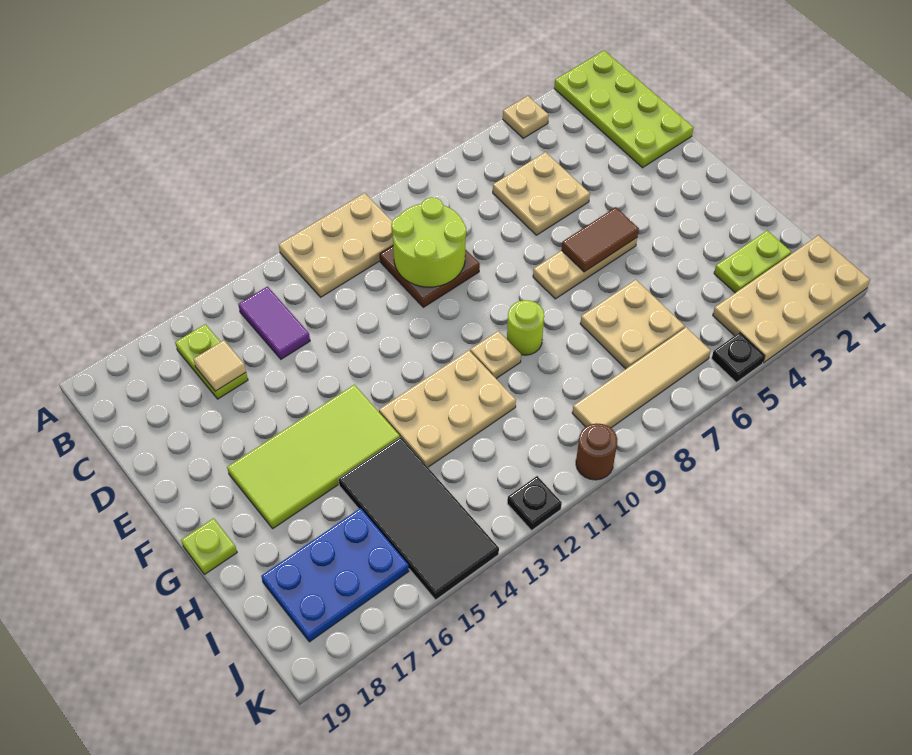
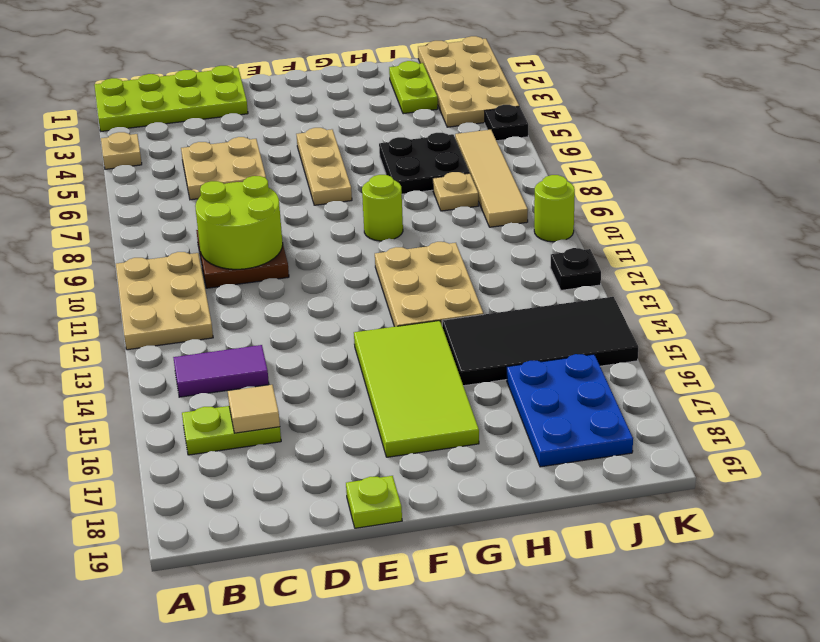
brown tile F5:F6 level 2 -> none
tan plate G10 level 1 -> tan plate I8 level 1
lime plate G19 level 1 -> lime plate E19 level 1
tan plate H6:I7 level 1 -> black plate H6:I7 level 1
brown round brick K10 level 1 -> lime round brick K10 level 1

